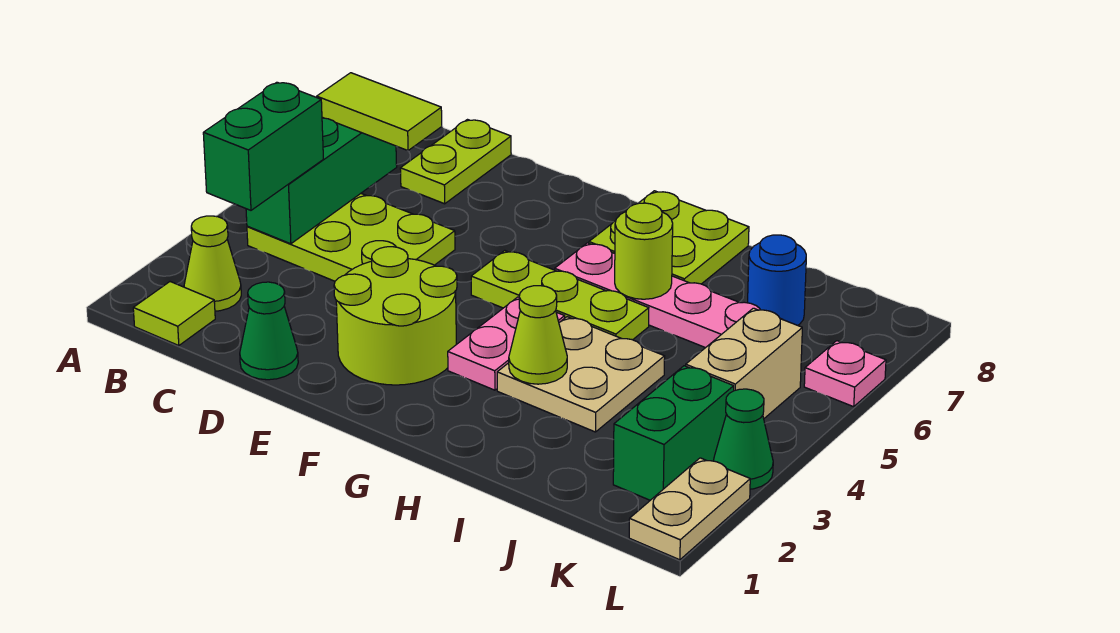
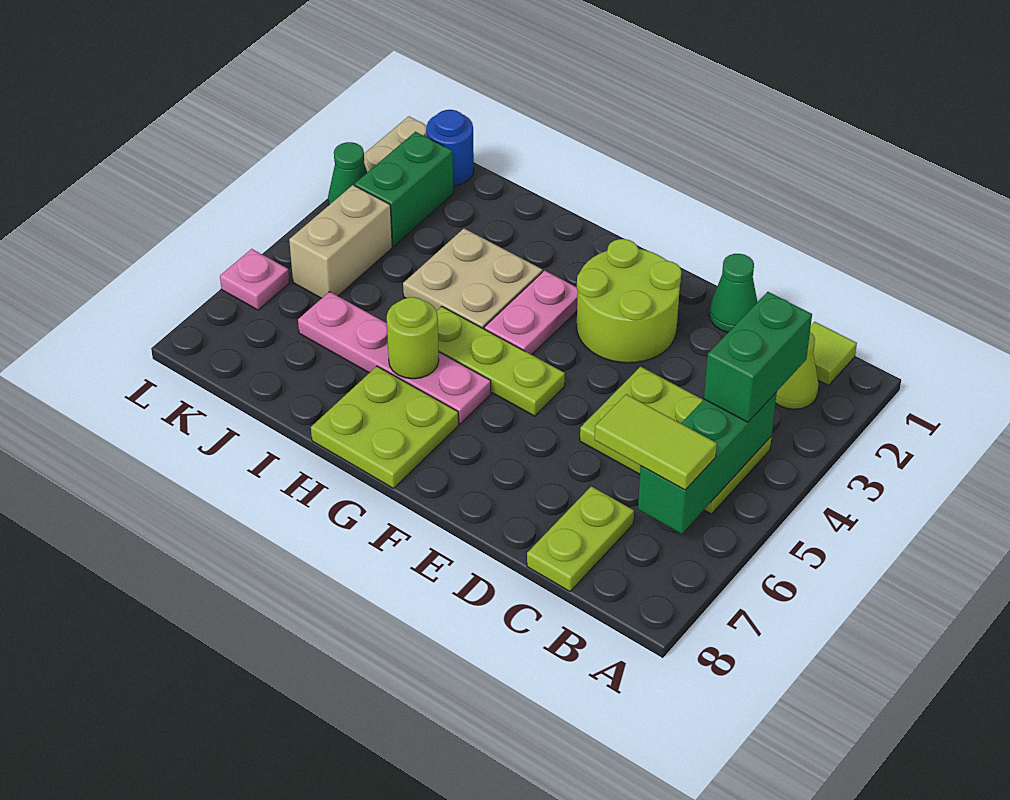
lime cone H3 level 2 -> none
blue round brick J7 level 1 -> blue round brick K1 level 1

